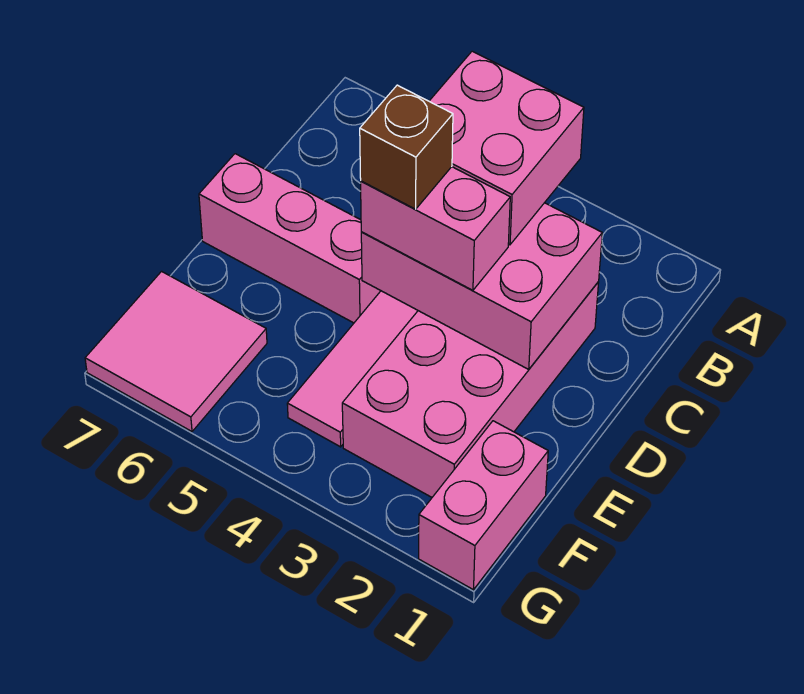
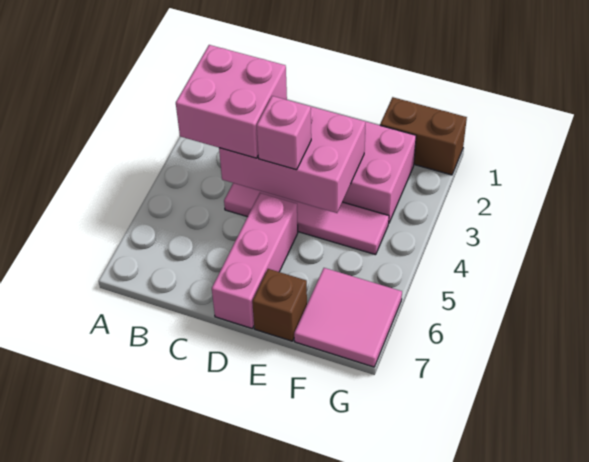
pink brick C2:D4 level 2 -> pink brick C3:E4 level 2
pink brick D3:D4 level 3 -> pink brick D4 level 3
brown brick D4 level 4 -> brown brick E7 level 1
pink brick F1:G1 level 1 -> brown brick F1:G1 level 1

